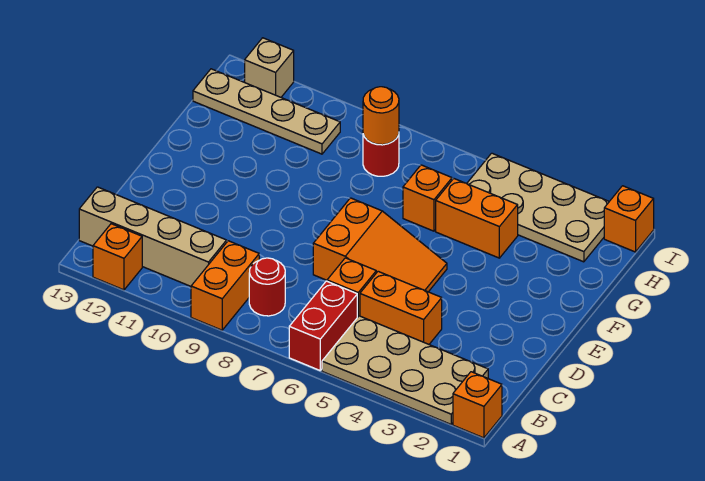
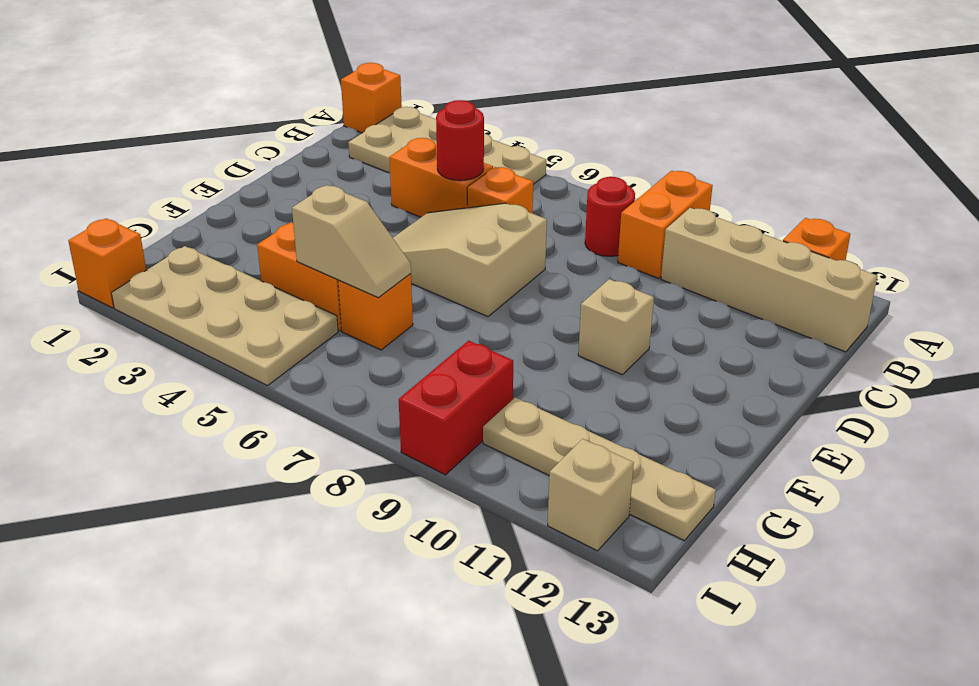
red brick A6:B6 level 1 -> red brick H9:I9 level 1
orange slope D5:E7 level 1 top 7 -> tan slope D5:E7 level 1 top 7
none -> tan brick E10 level 1
none -> tan slope G5:G6 level 2 top 5
red round brick H8 level 1 -> red round brick C5 level 2
orange round brick H8 level 2 -> none

